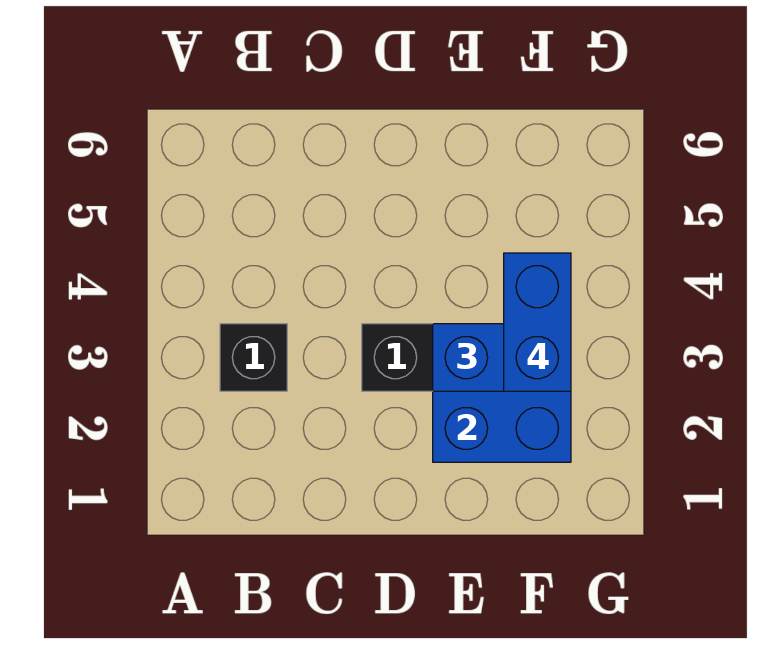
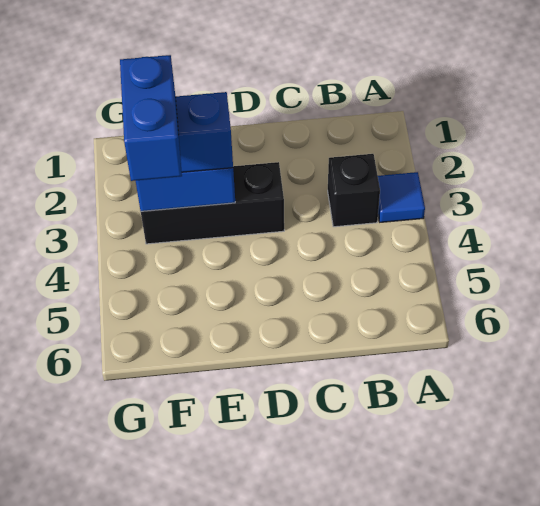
none -> blue tile A3 level 1

